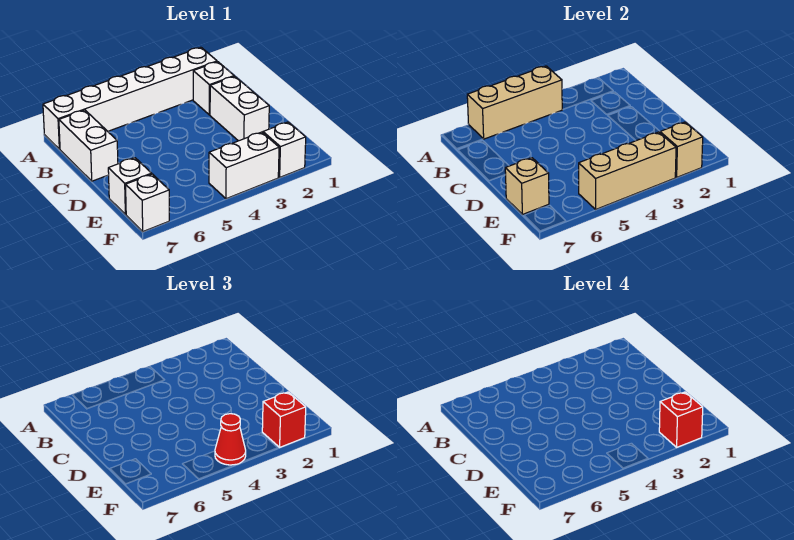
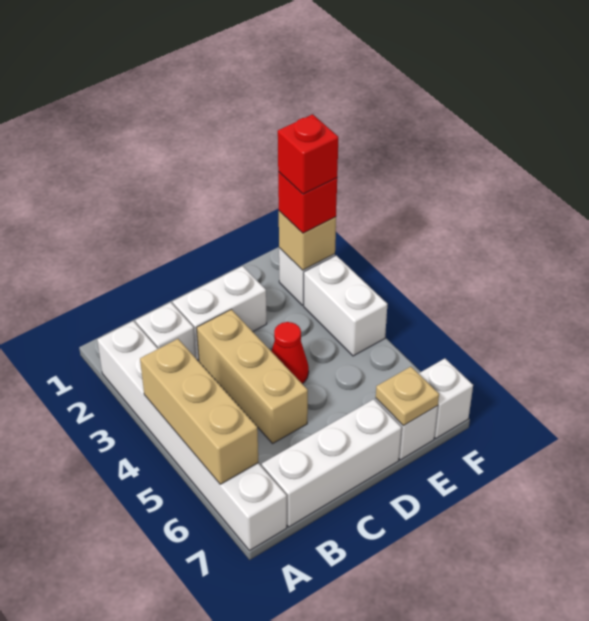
white brick B7:C7 level 1 -> white brick B7:D7 level 1
tan brick E7 level 2 -> tan plate E7 level 2
tan brick F3:F5 level 2 -> tan brick C3:C5 level 1
red cone F4 level 3 -> red cone D4 level 1

